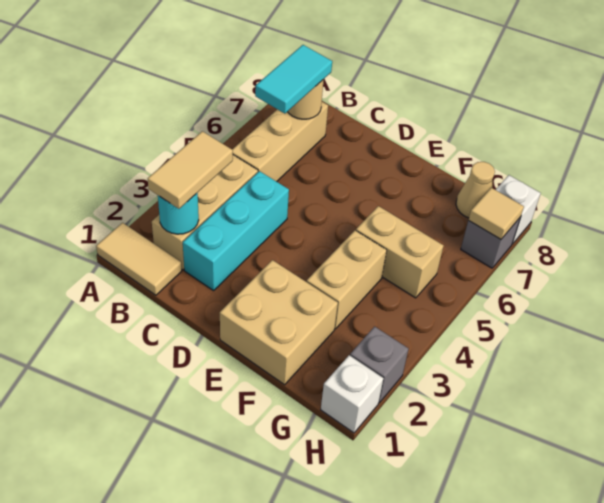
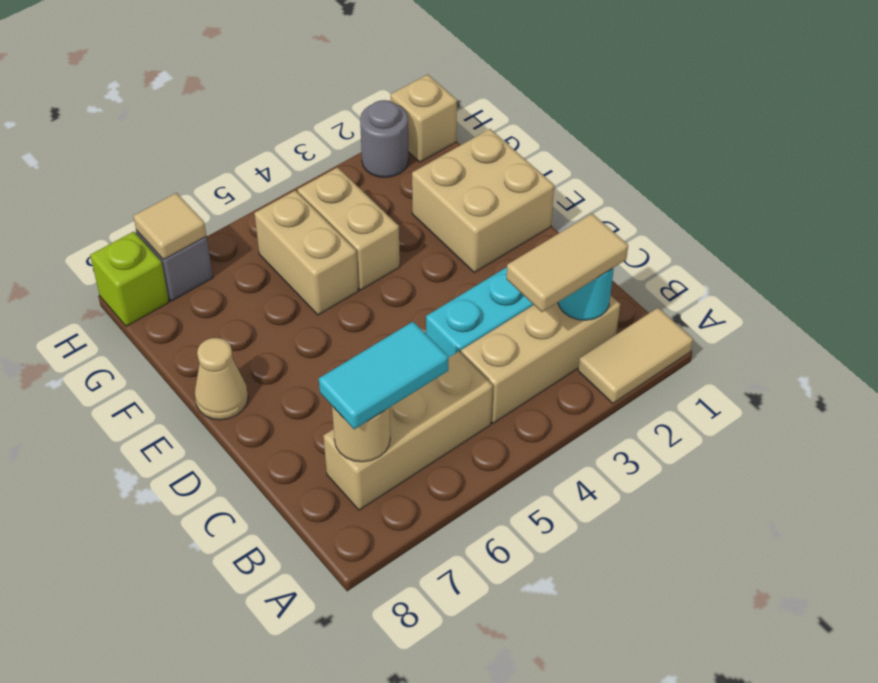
tan tile A1:B1 level 1 -> tan tile A1:A2 level 1
tan brick F3:F4 level 1 -> tan brick F4:G4 level 1
tan cone G8 level 1 -> tan cone E8 level 1
white brick H1 level 1 -> tan brick H1 level 1
grey brick H2 level 1 -> grey round brick H2 level 1
white brick H8 level 1 -> lime brick H8 level 1

